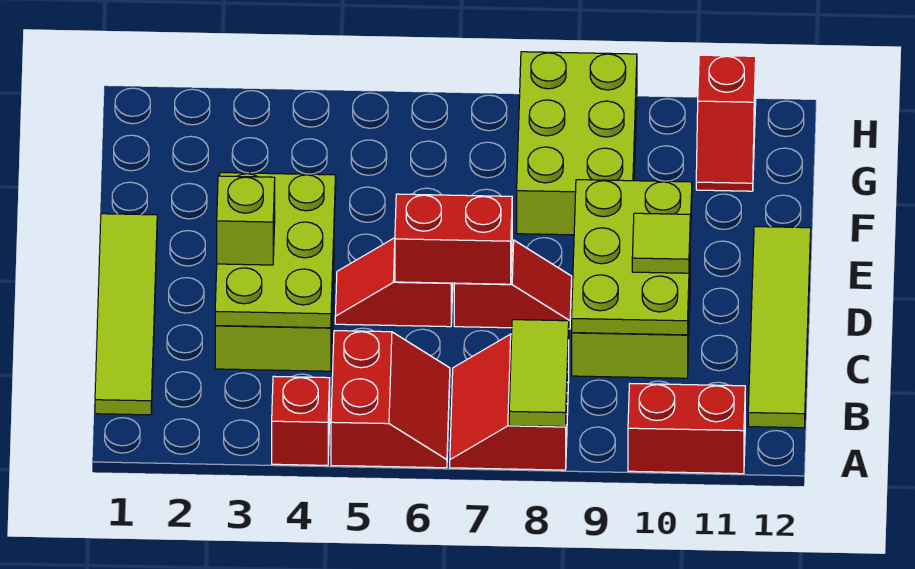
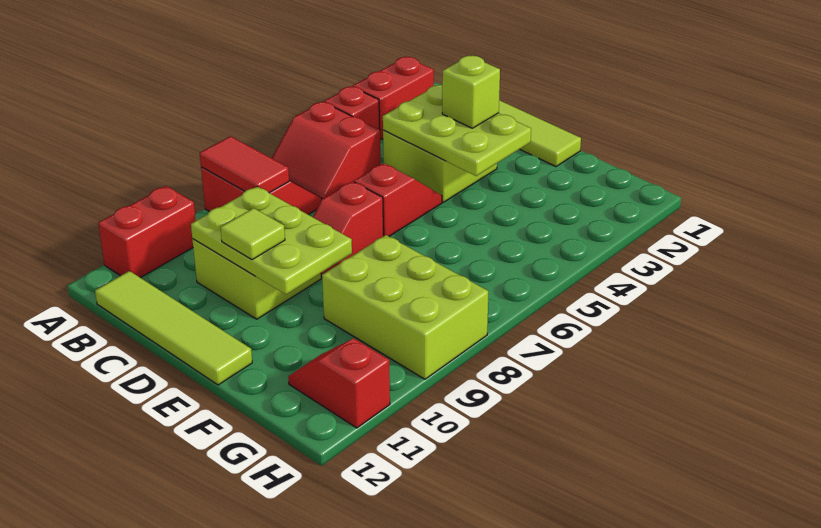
lime tile A8:B8 level 2 -> red tile A8:B8 level 2
red brick D6:D7 level 2 -> red brick A2:A3 level 1

